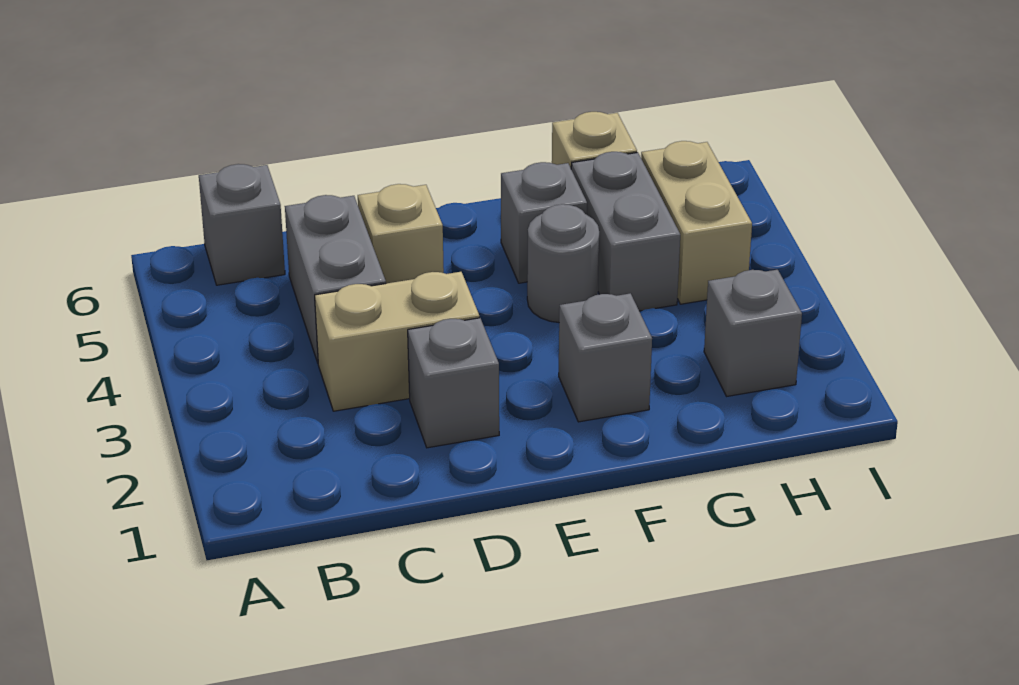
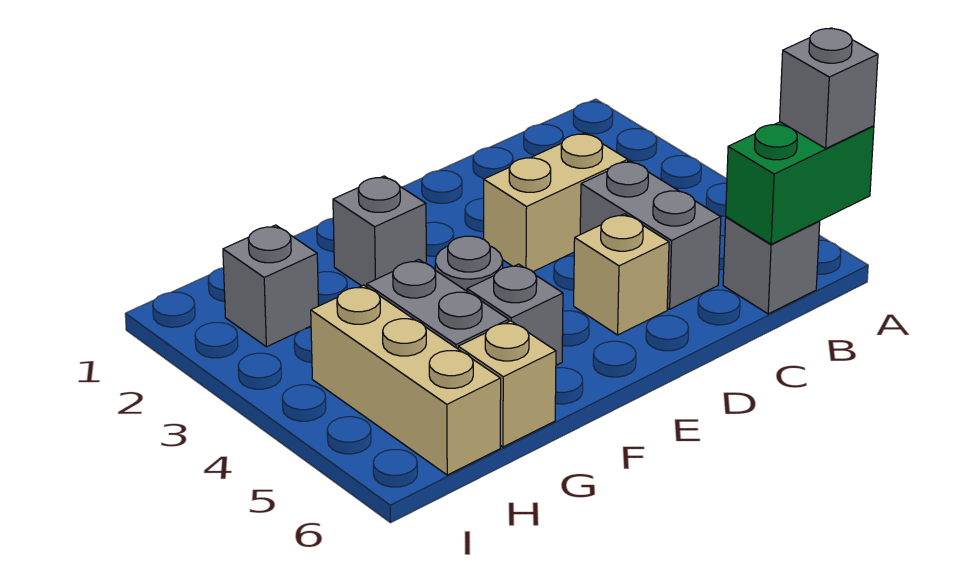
none -> green brick A6:B6 level 2
grey brick D2 level 1 -> grey brick A6 level 3
tan brick H4:H5 level 1 -> tan brick H4:H6 level 1

